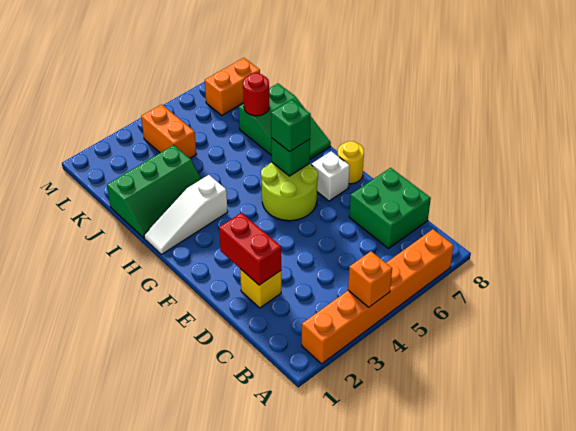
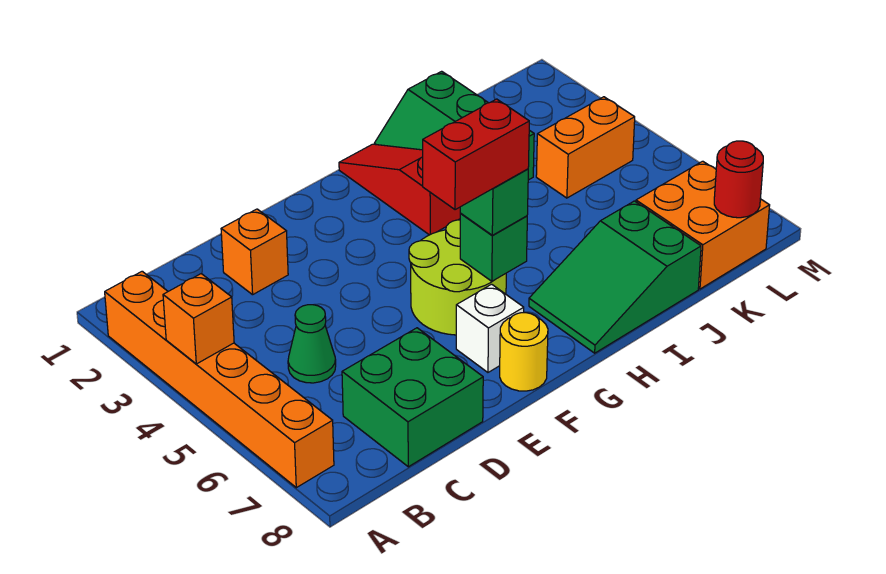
none -> green cone C5 level 1
yellow brick D2 level 1 -> orange brick D2 level 1
red brick D2:E2 level 2 -> red brick F6:G6 level 4
white slope H1:H3 level 1 top 3 -> red slope H1:H3 level 1 top 3
red round brick J7 level 2 -> red round brick L8 level 2
orange brick L7:L8 level 1 -> orange brick K7:L8 level 1

